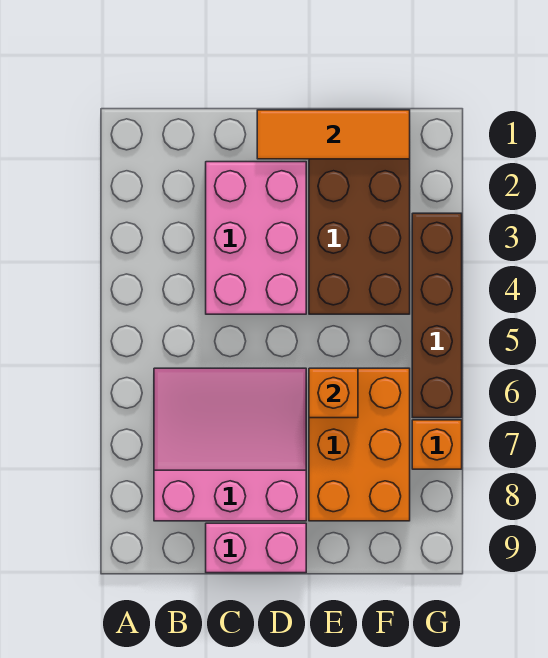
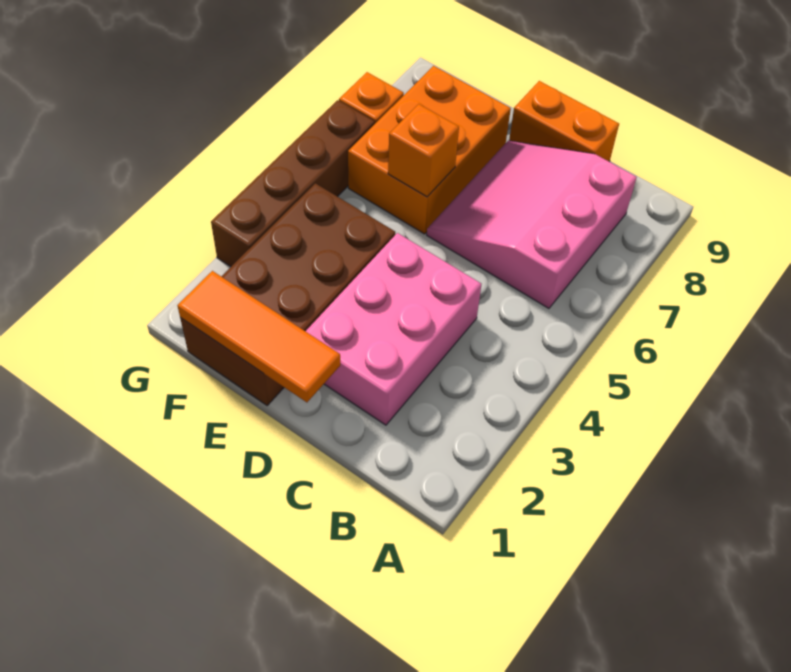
pink slope B6:D8 level 1 top 8 -> pink slope B6:D8 level 1 top B
pink brick C9:D9 level 1 -> orange brick C9:D9 level 1

